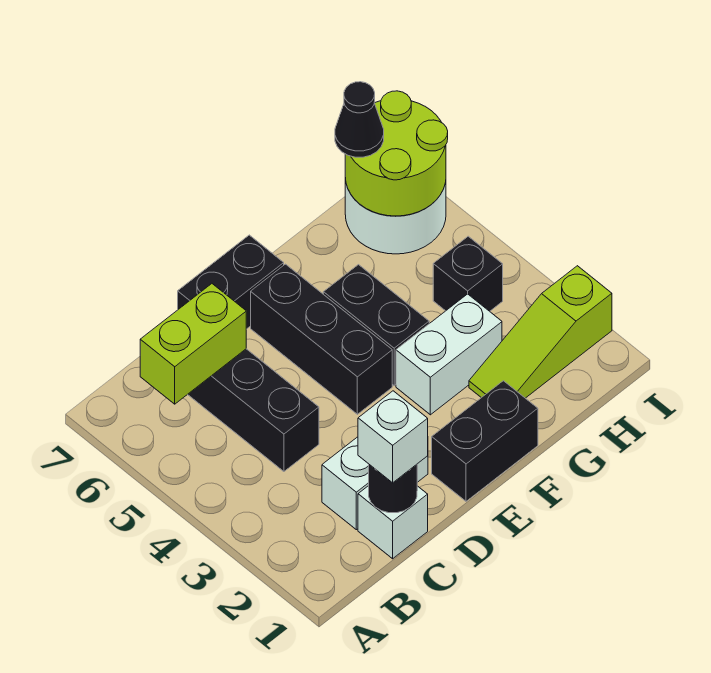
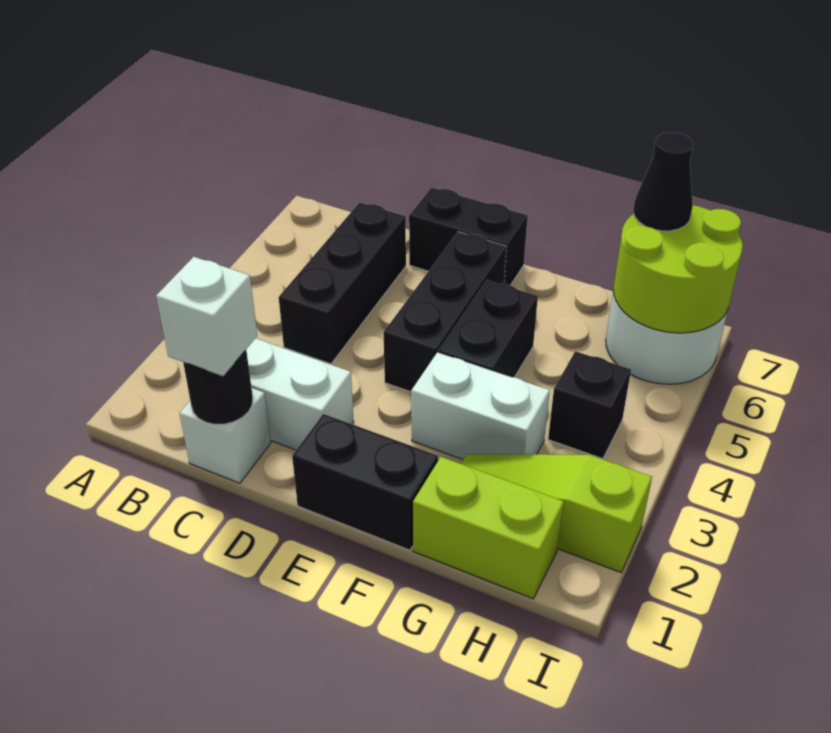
lime brick B6:C6 level 2 -> lime brick G1:H1 level 1

